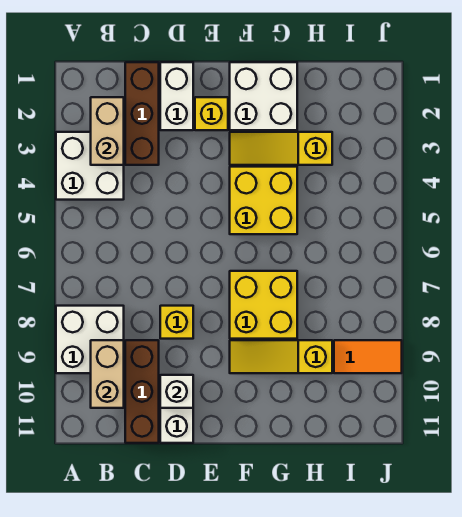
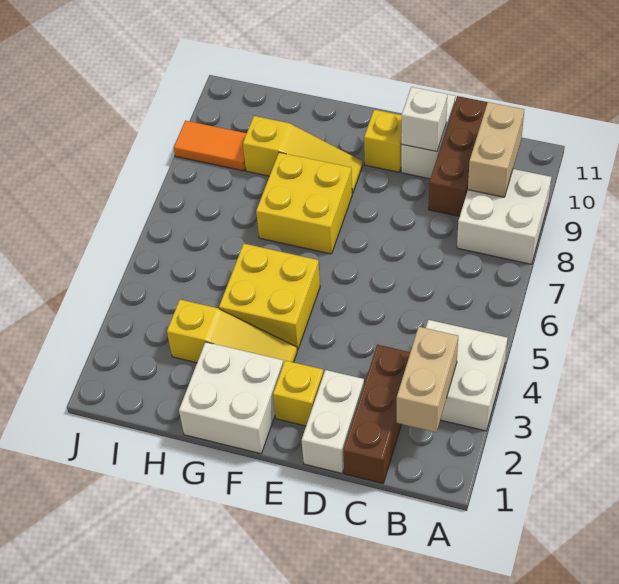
yellow brick D8 level 1 -> yellow brick E10 level 1

